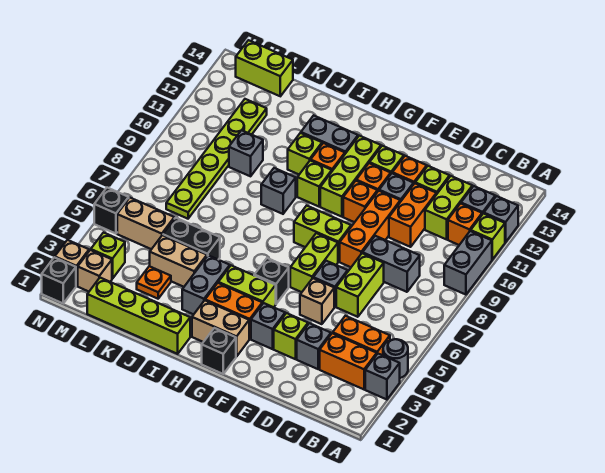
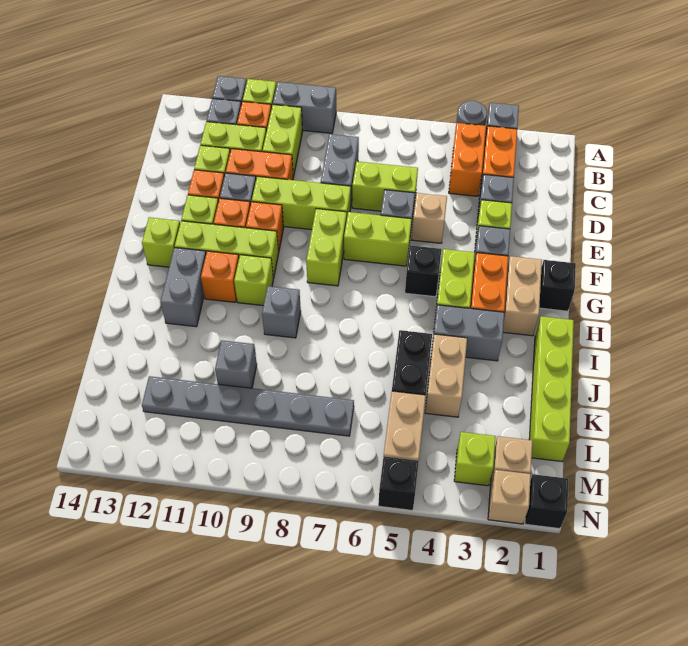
orange brick E8:E10 level 1 -> lime brick E8:E10 level 1
lime brick I11 level 1 -> lime brick G13 level 1
orange plate K3 level 1 -> none
lime plate L7:L12 level 1 -> grey plate L7:L12 level 1
lime brick L14:M14 level 1 -> lime brick B10:C10 level 1

